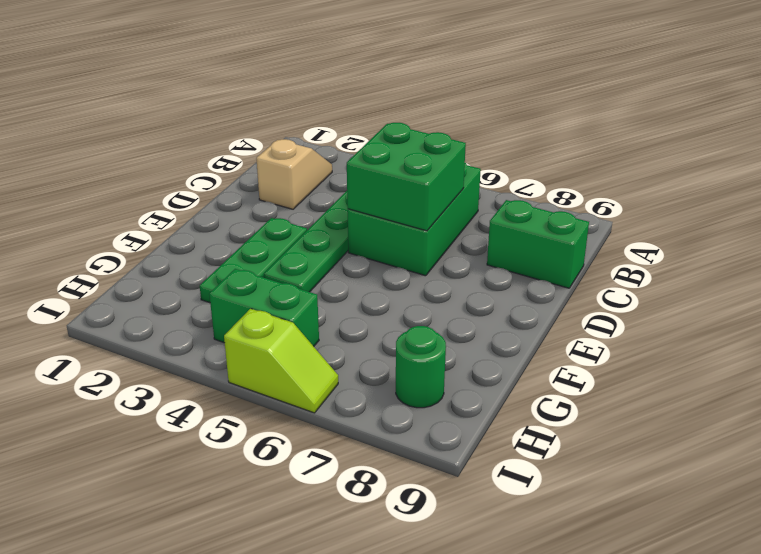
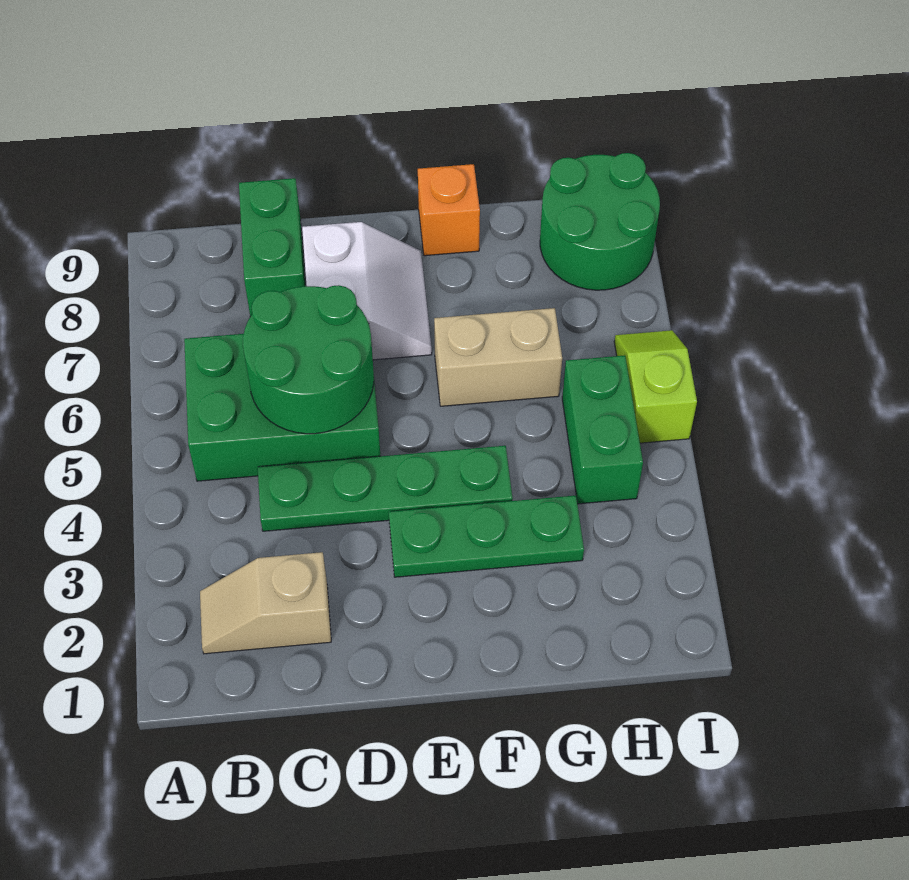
green brick C5:D6 level 2 -> green round brick C5:D6 level 2
none -> white slope D7:E8 level 1 top D
none -> tan brick F6:G6 level 1
none -> orange brick F9 level 1
green round brick H8 level 1 -> green round brick H8:I9 level 1

